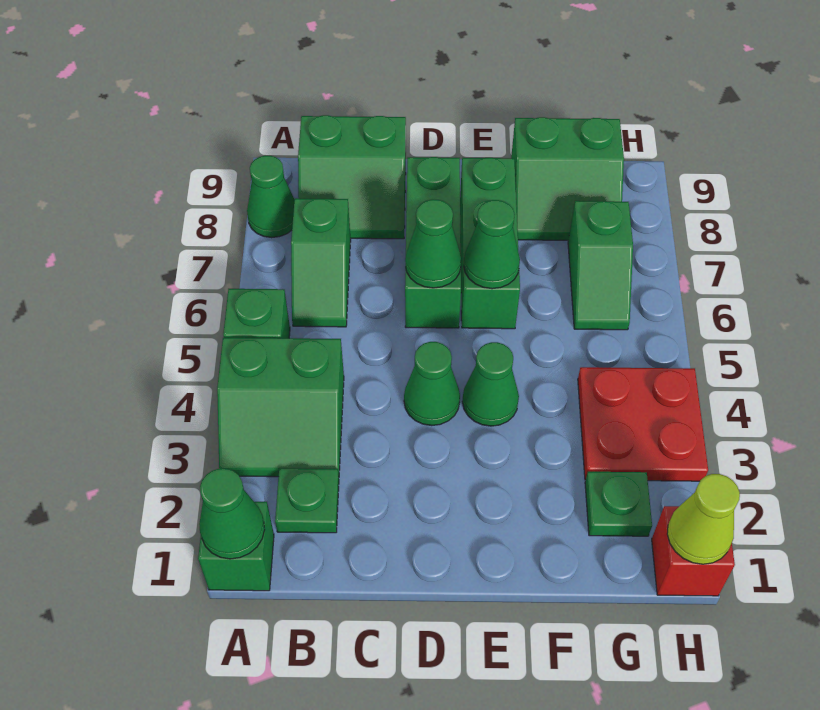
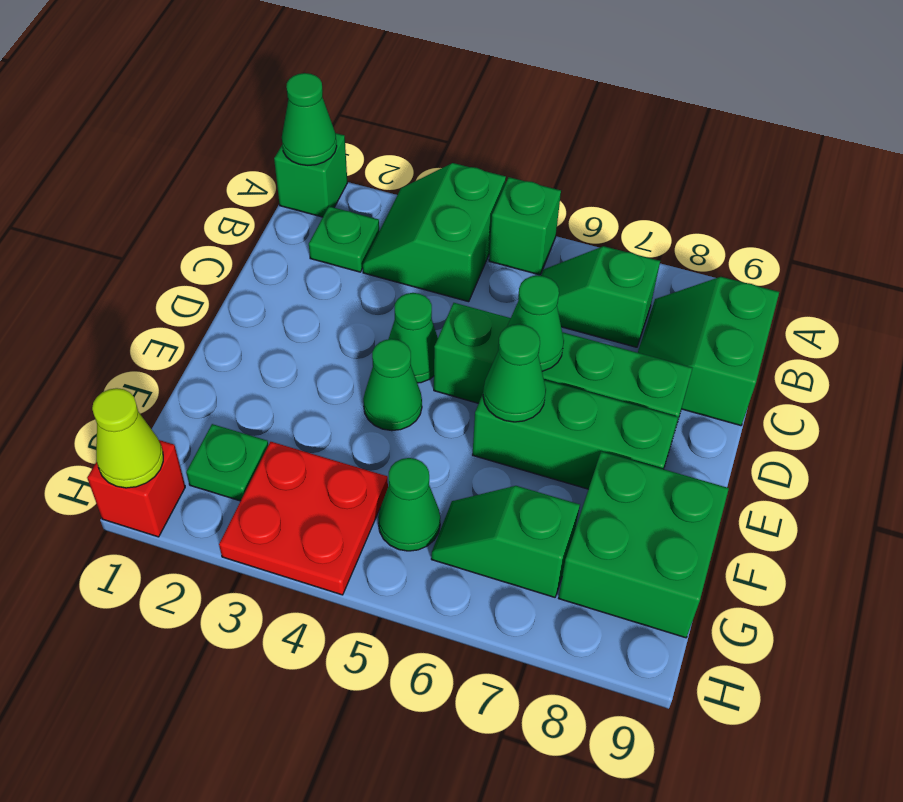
green cone A8 level 1 -> green cone G5 level 1
green brick D6:D8 level 1 -> green brick D5:D8 level 1
green slope F8:G9 level 1 top 9 -> green brick F8:G9 level 1

